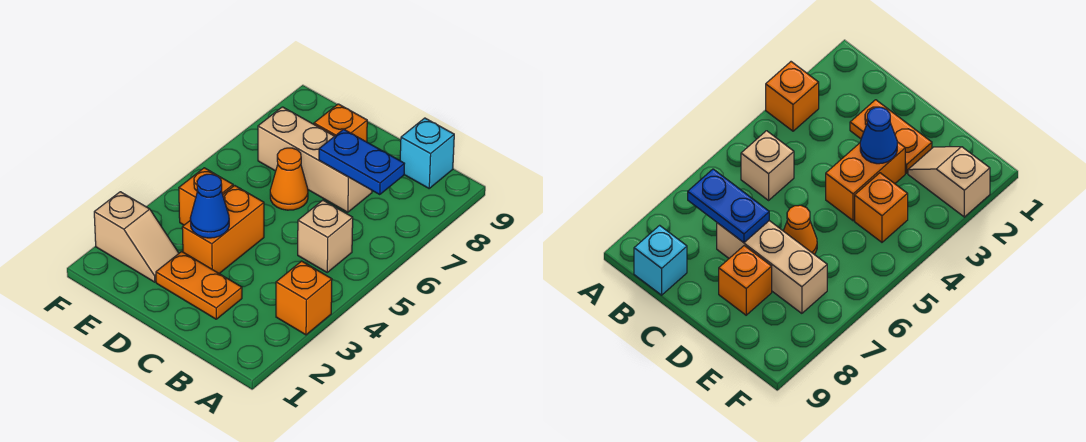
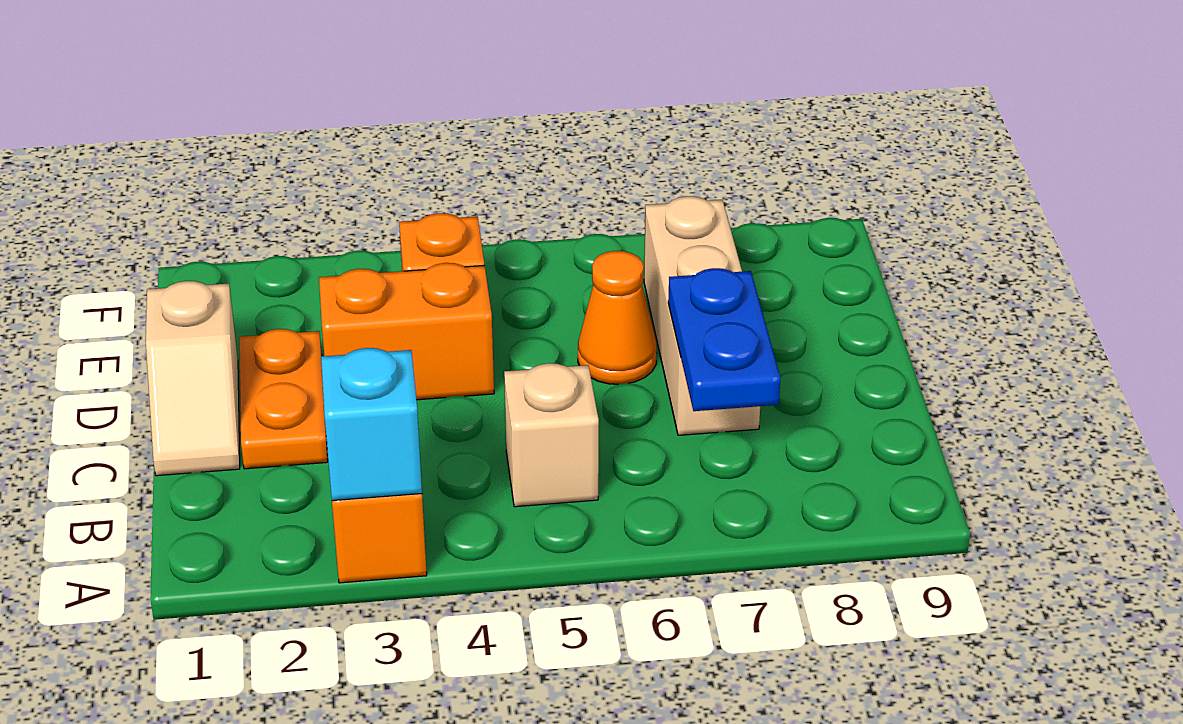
cyan brick B9 level 1 -> cyan brick A3 level 2
blue cone D3 level 2 -> none
orange brick D8 level 1 -> none
tan slope E2:F2 level 1 top F -> tan slope C1:D1 level 1 top D

